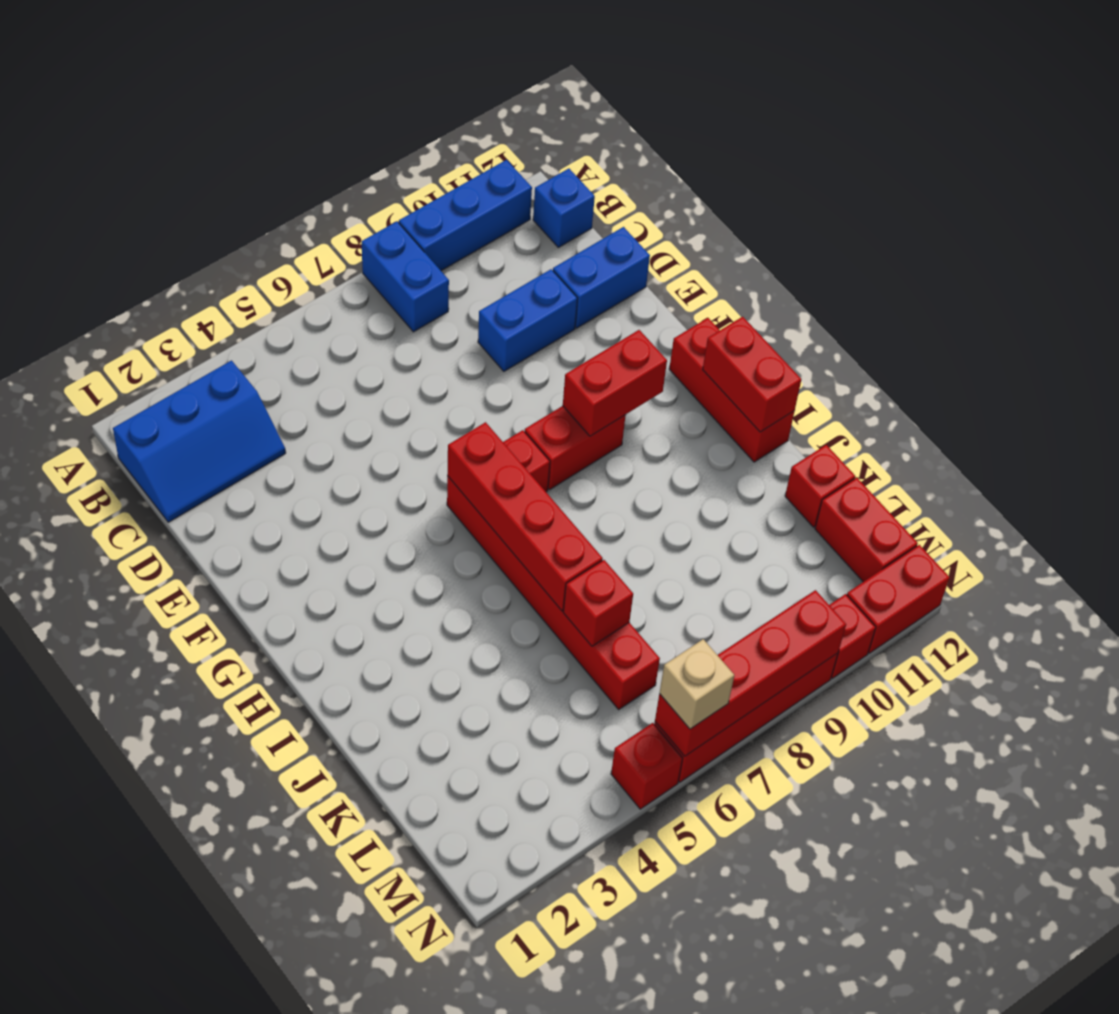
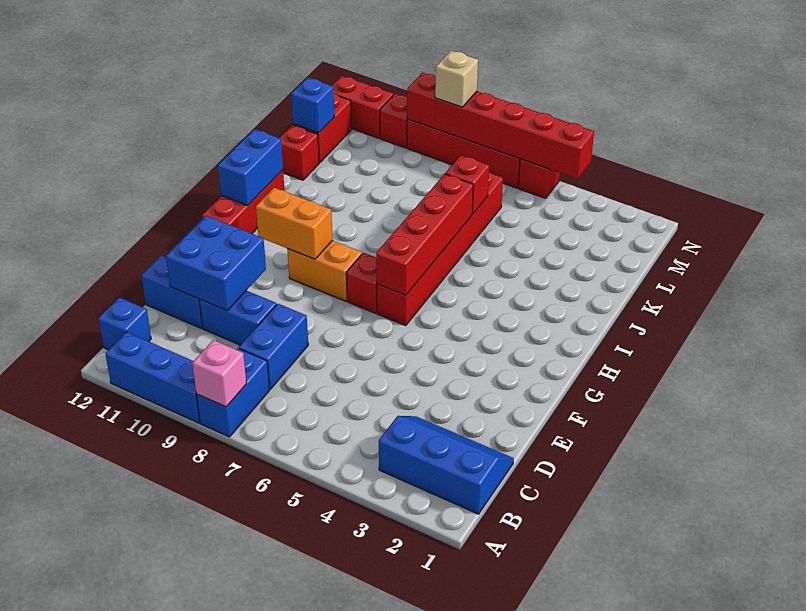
none -> pink brick A8 level 2
none -> blue brick C8:D8 level 1
none -> blue brick D10:E11 level 2
red brick G8:G9 level 1 -> orange brick G8:G9 level 1
red brick G9:G10 level 2 -> orange brick G9:G10 level 2
red brick H12:I12 level 2 -> blue brick H12:I12 level 2
none -> blue brick L12 level 2
red brick N6:N9 level 2 -> red brick N4:N9 level 2
tan brick N6 level 3 -> tan brick N8 level 3

